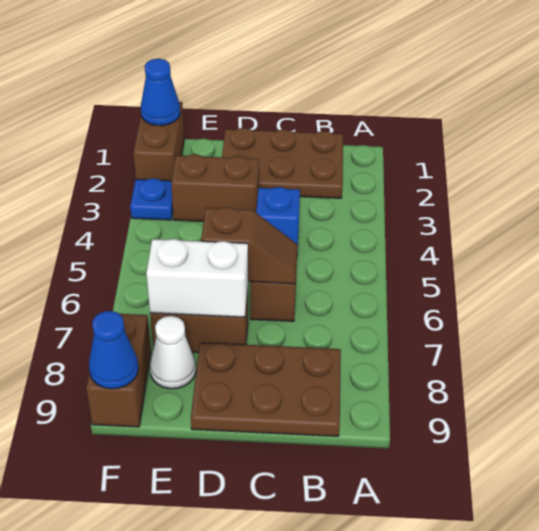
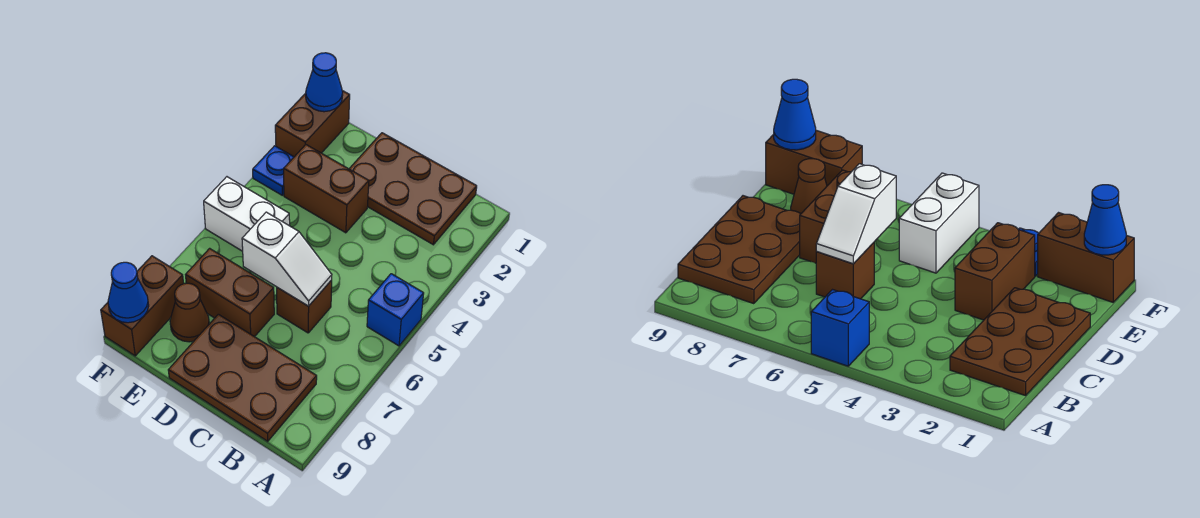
blue brick C4 level 1 -> blue brick A5 level 1
brown slope C6:D6 level 2 top D -> white slope C6:D6 level 2 top D
white brick D7:E7 level 2 -> white brick E5:F5 level 1
white cone E8 level 1 -> brown cone E8 level 1

